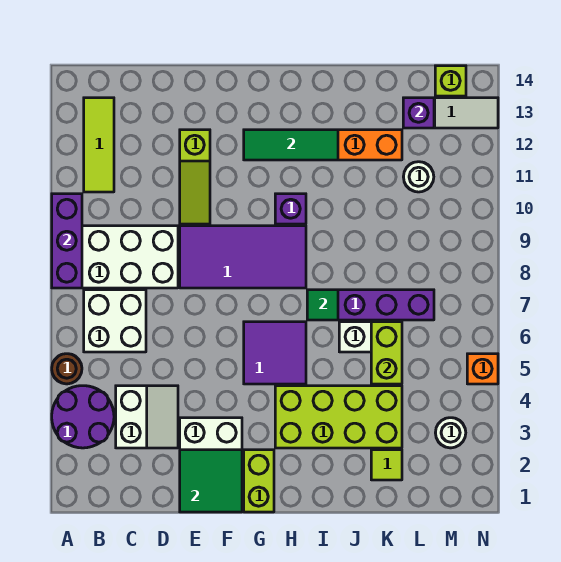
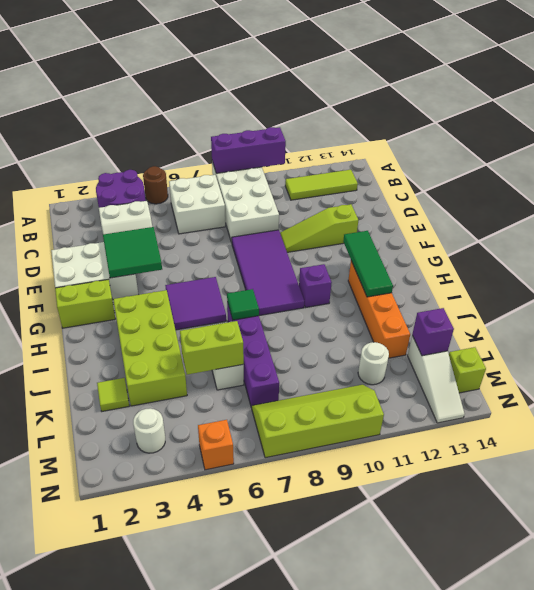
green tile E1:F2 level 2 -> green tile E3:F4 level 2
none -> lime slope M7:N10 level 1 top N

